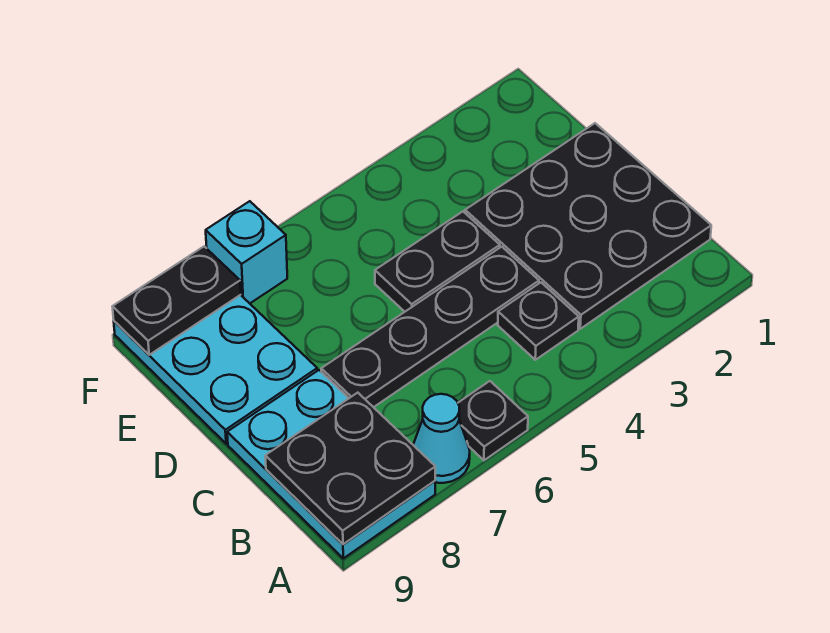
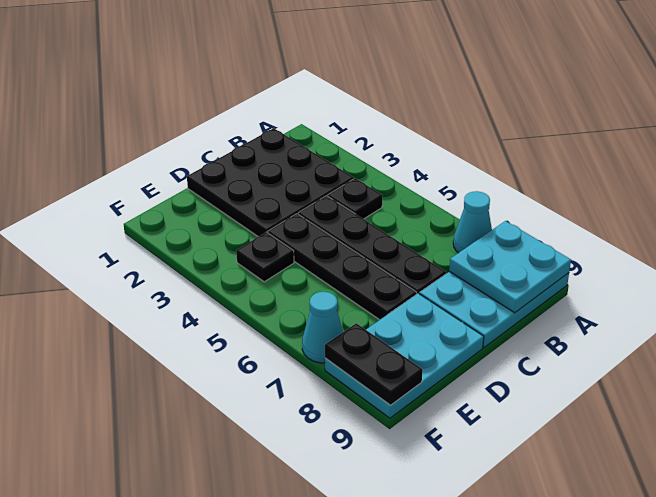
black plate A6 level 1 -> black plate E4 level 1
black plate A8:B9 level 2 -> cyan plate A8:B9 level 2
black plate D4:D5 level 1 -> black plate D4:D7 level 1
cyan brick F7 level 1 -> cyan cone F7 level 1

